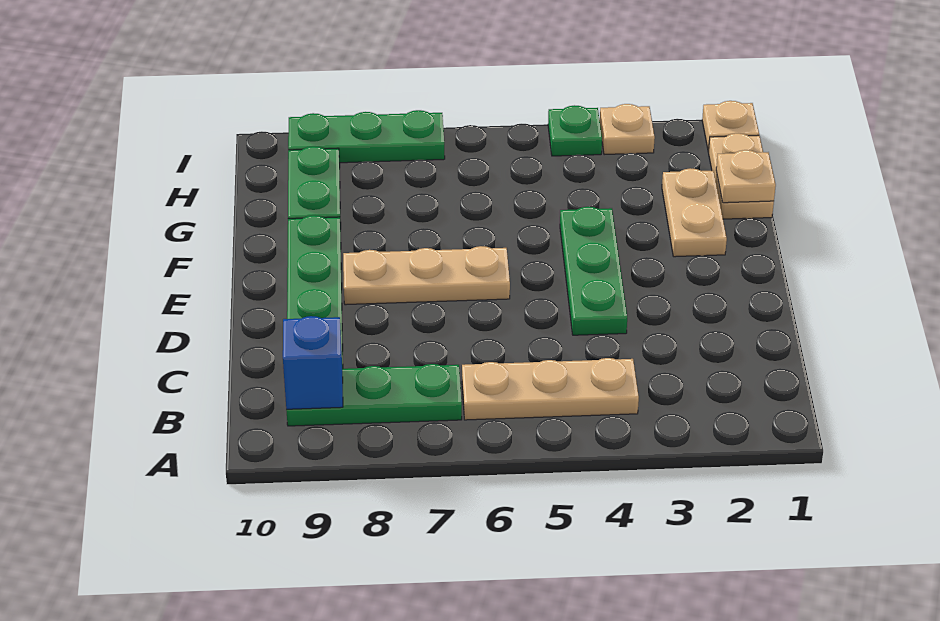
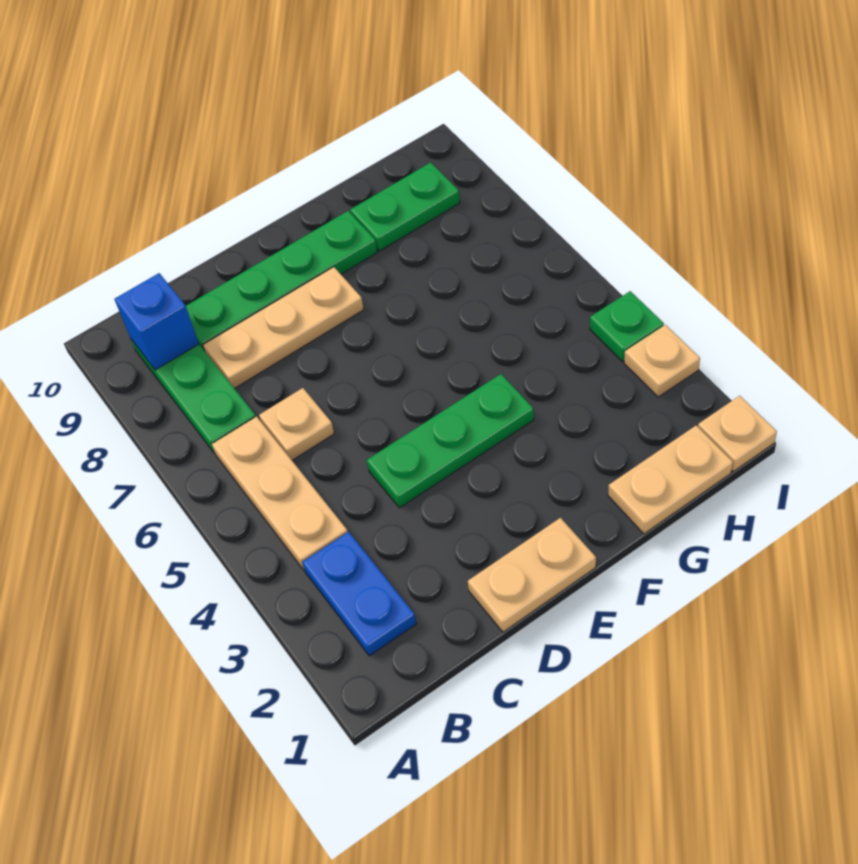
none -> blue plate B2:B3 level 1
tan plate E6:E8 level 1 -> tan plate C8:E8 level 1
tan plate F2:G2 level 1 -> tan plate D1:E1 level 1
tan plate G1 level 2 -> tan plate C6 level 1
green plate I7:I9 level 1 -> none

